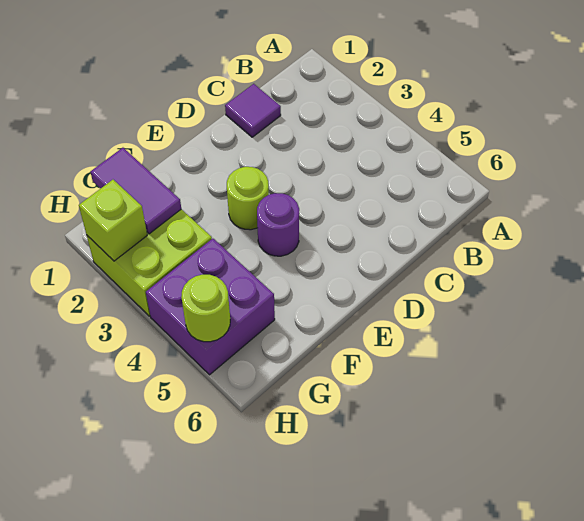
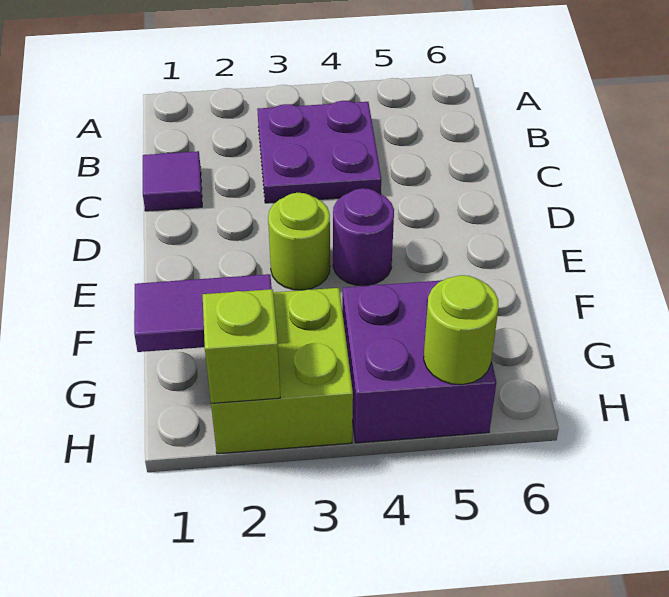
none -> purple plate B3:C4 level 1

